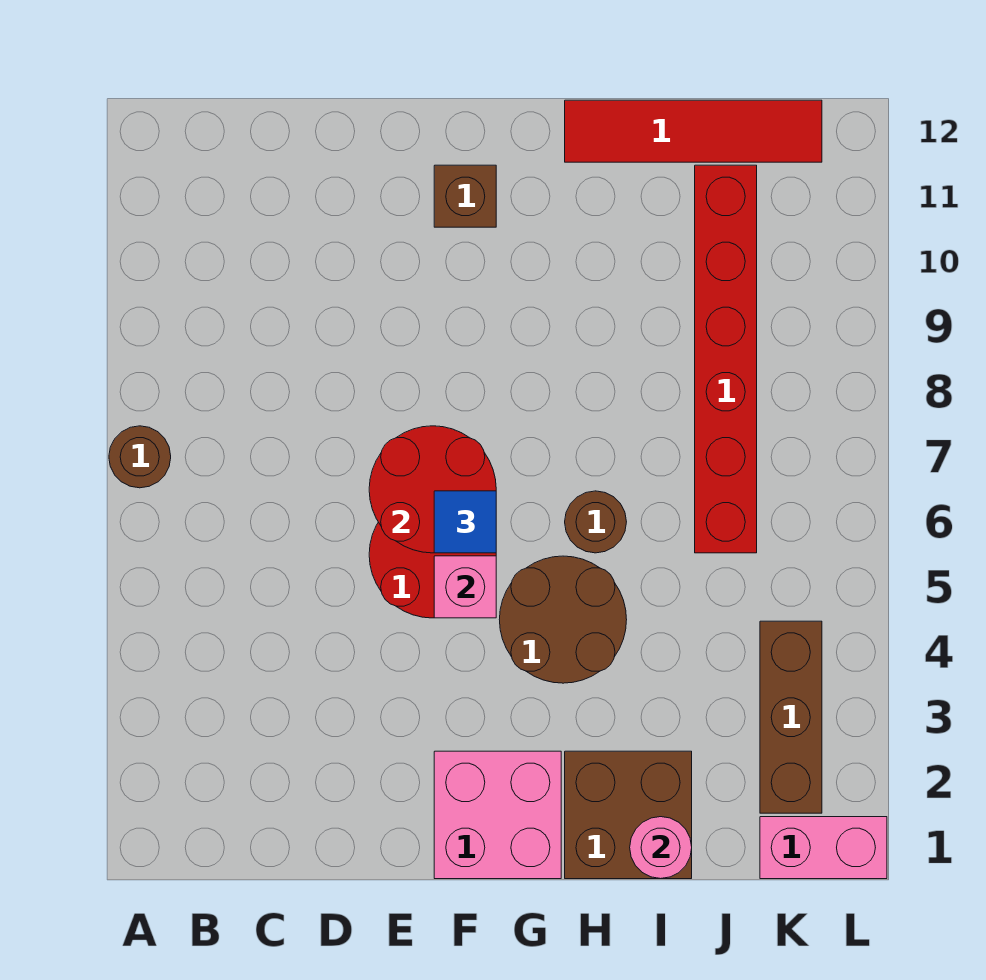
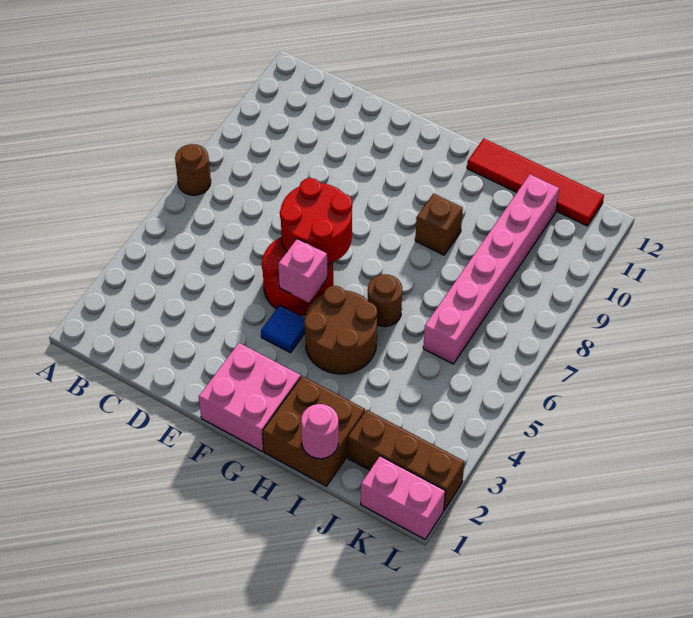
blue tile F6 level 3 -> blue tile F4 level 1
brown brick F11 level 1 -> brown brick H9 level 1
red brick J6:J11 level 1 -> pink brick J6:J11 level 1
brown brick K2:K4 level 1 -> brown brick J2:L2 level 1

